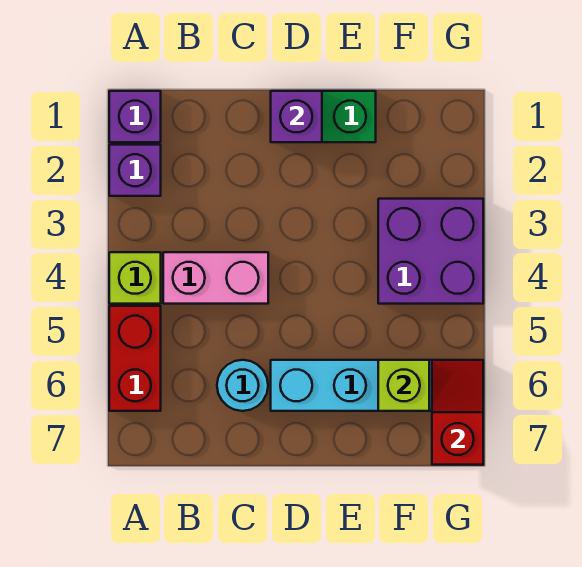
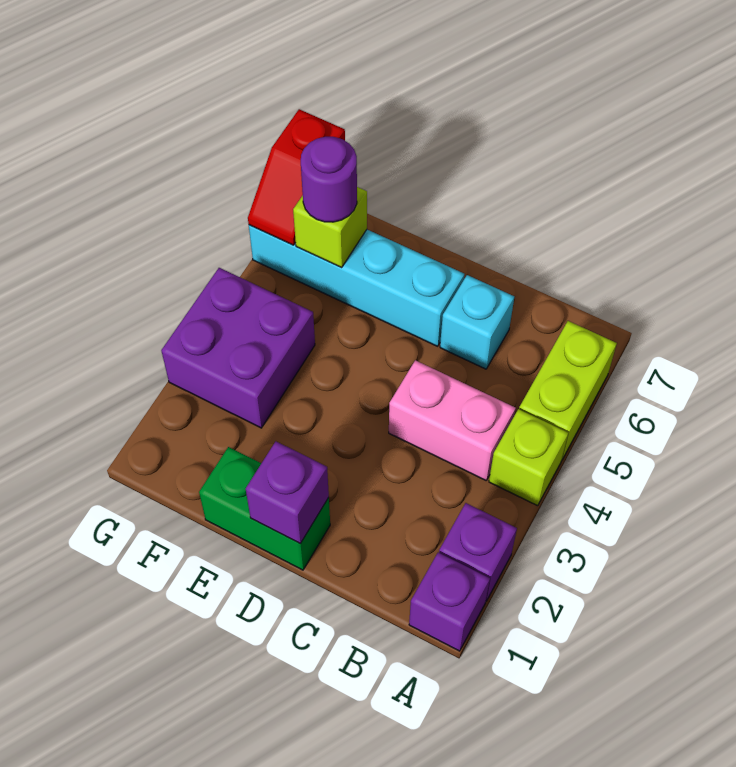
red brick A5:A6 level 1 -> lime brick A5:A6 level 1
cyan round brick C6 level 1 -> cyan brick C6 level 1
none -> purple round brick F6 level 3

